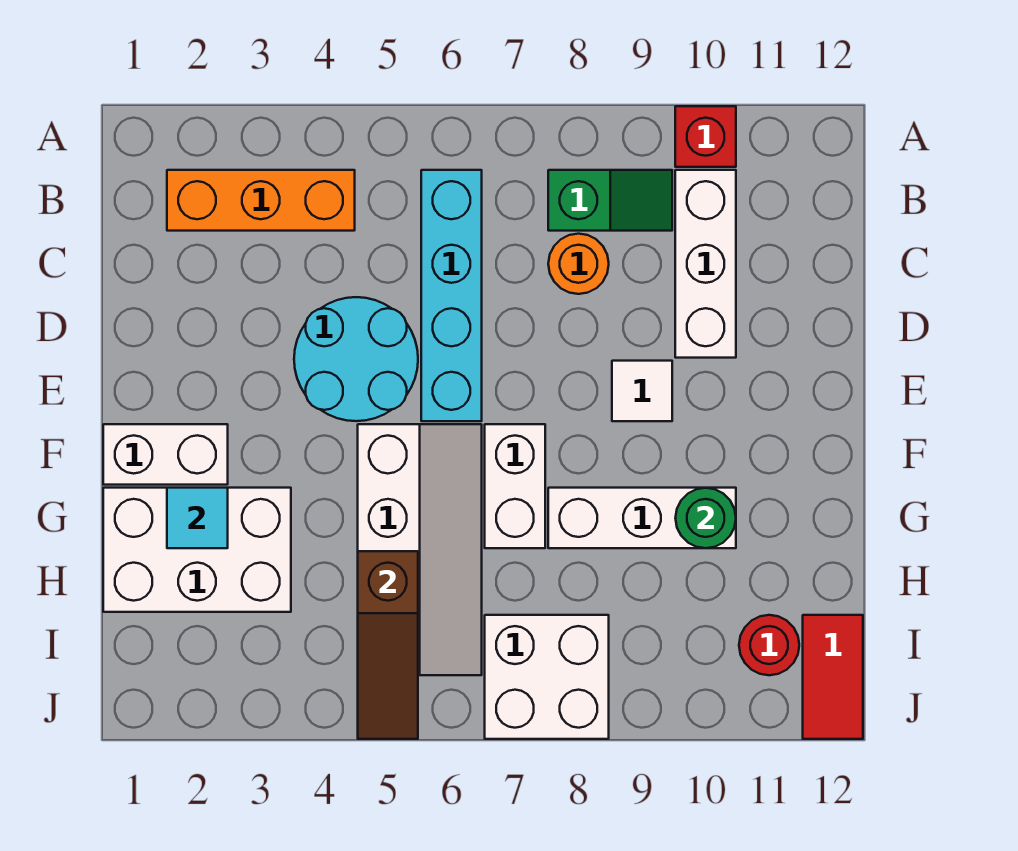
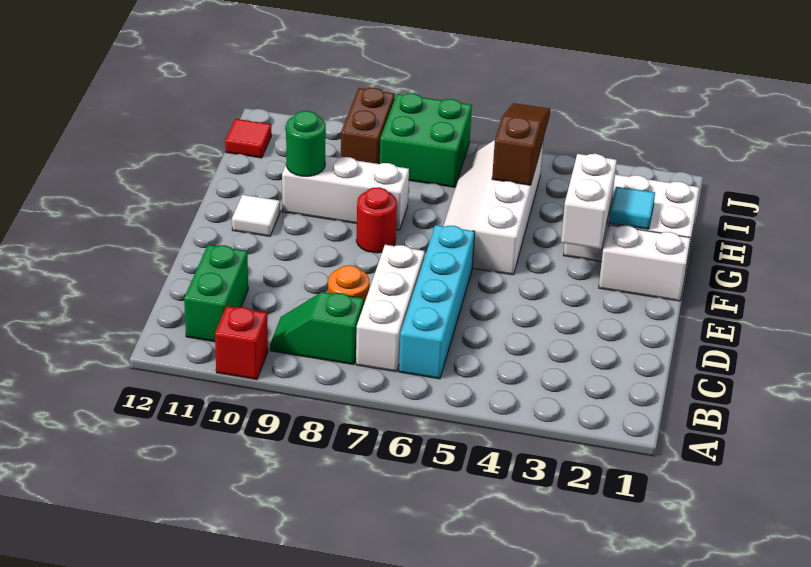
orange brick B2:B4 level 1 -> none
white brick B10:D10 level 1 -> white brick B7:D7 level 1
none -> green brick B11:C11 level 1
cyan round brick D4:E5 level 1 -> none
white tile E9 level 1 -> white tile F11 level 1
white brick F7:G7 level 1 -> white brick F3:G3 level 2
white brick I7:J8 level 1 -> green brick I7:J8 level 1
none -> brown brick I9:J9 level 1
red round brick I11 level 1 -> red round brick F8 level 1
red tile I12:J12 level 1 -> red tile I12 level 1

